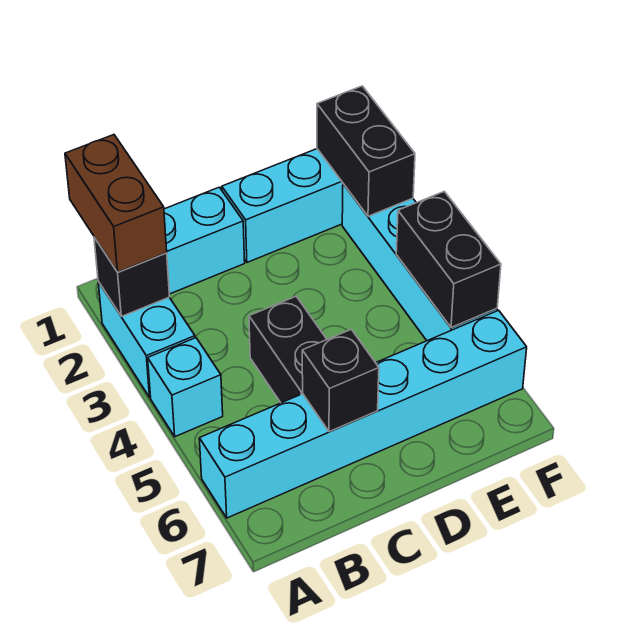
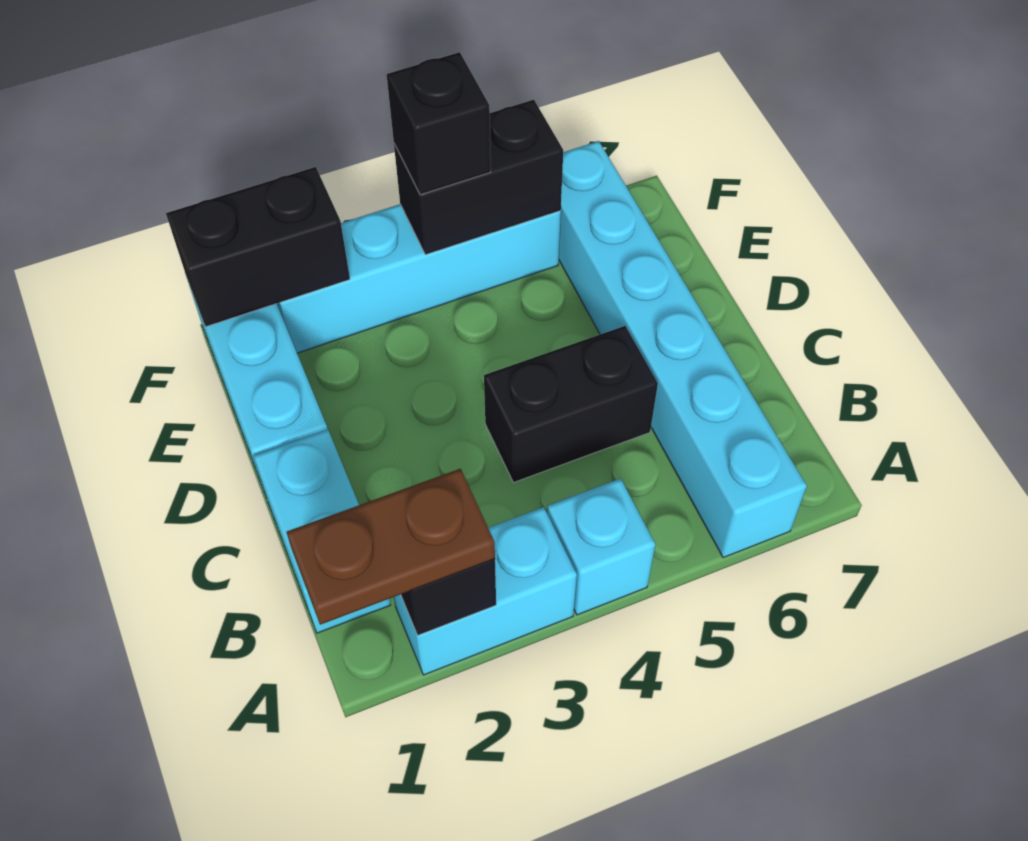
brown brick A1:A2 level 3 -> brown plate A1:A2 level 3
black brick C6 level 2 -> black brick F4 level 3

